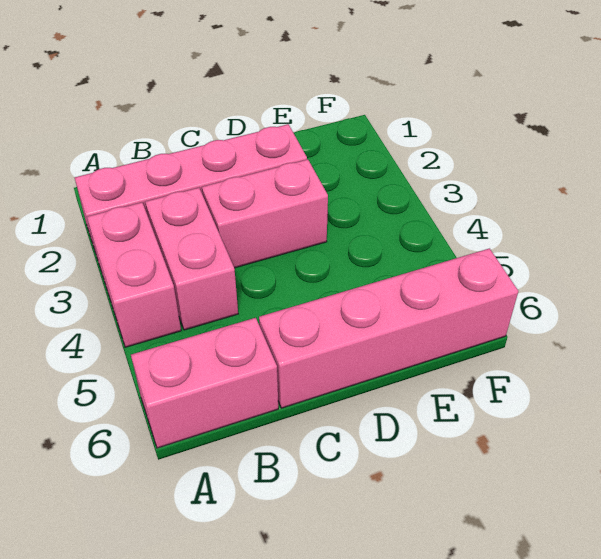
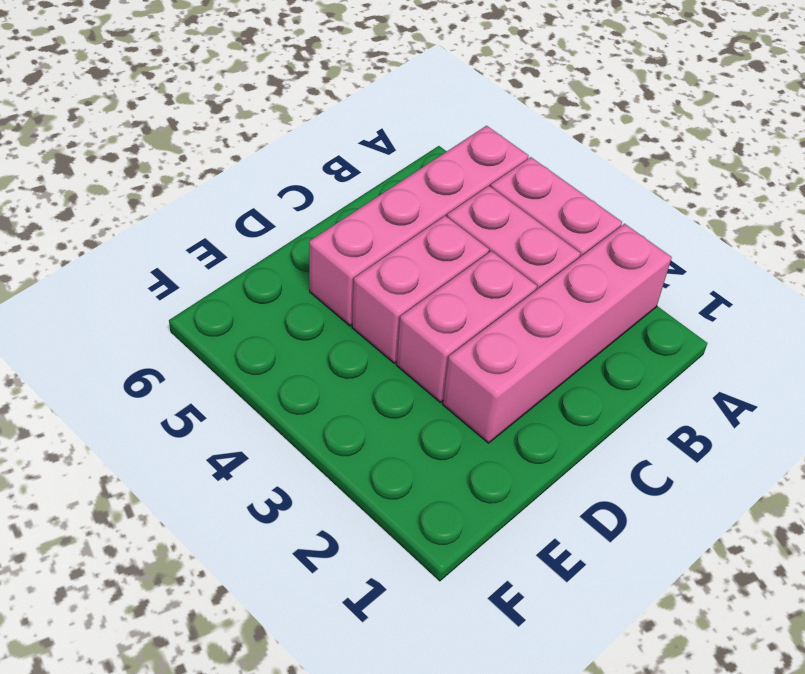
pink brick A6:B6 level 1 -> pink brick C4:D4 level 1
pink brick C6:F6 level 1 -> pink brick A5:D5 level 1

